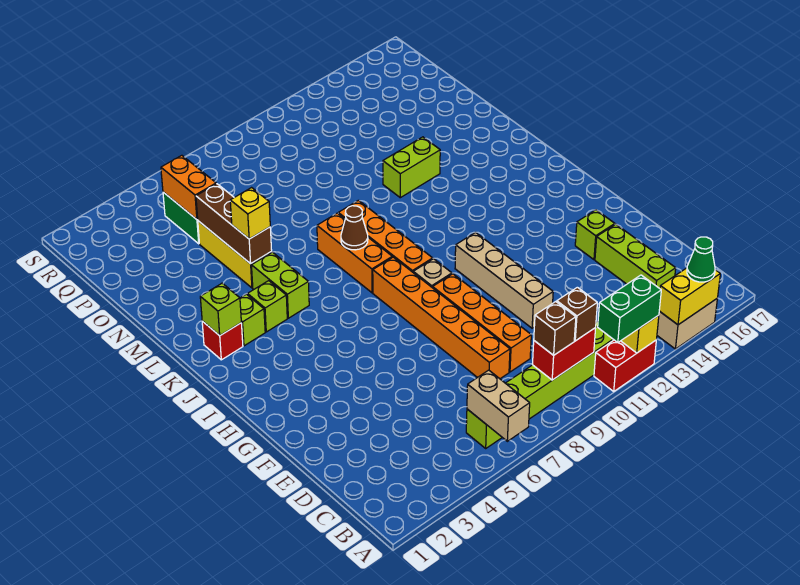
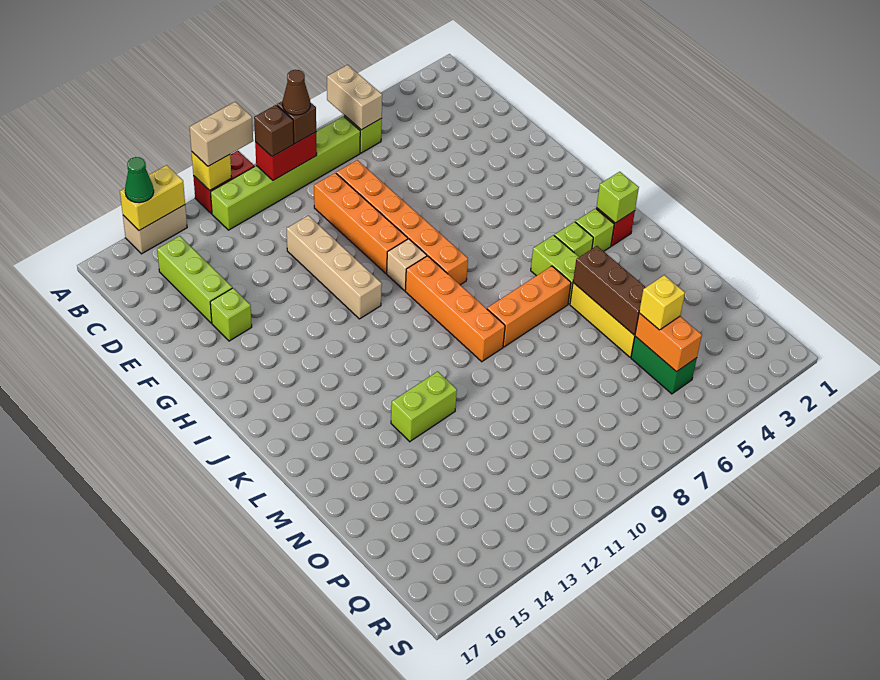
green brick A11:A12 level 3 -> tan brick A11:A12 level 3
orange brick J8:L8 level 1 -> orange brick L6:L8 level 1
brown cone K8 level 2 -> brown cone B9 level 4
yellow brick M5 level 3 -> yellow brick P5 level 3

